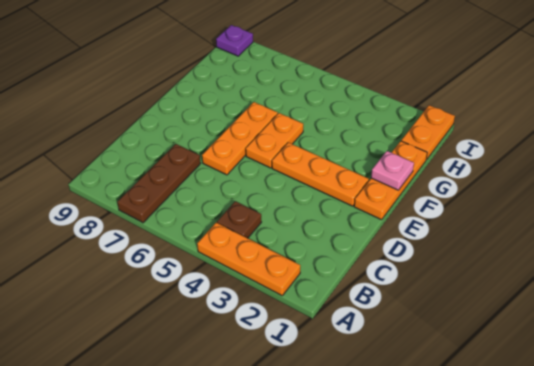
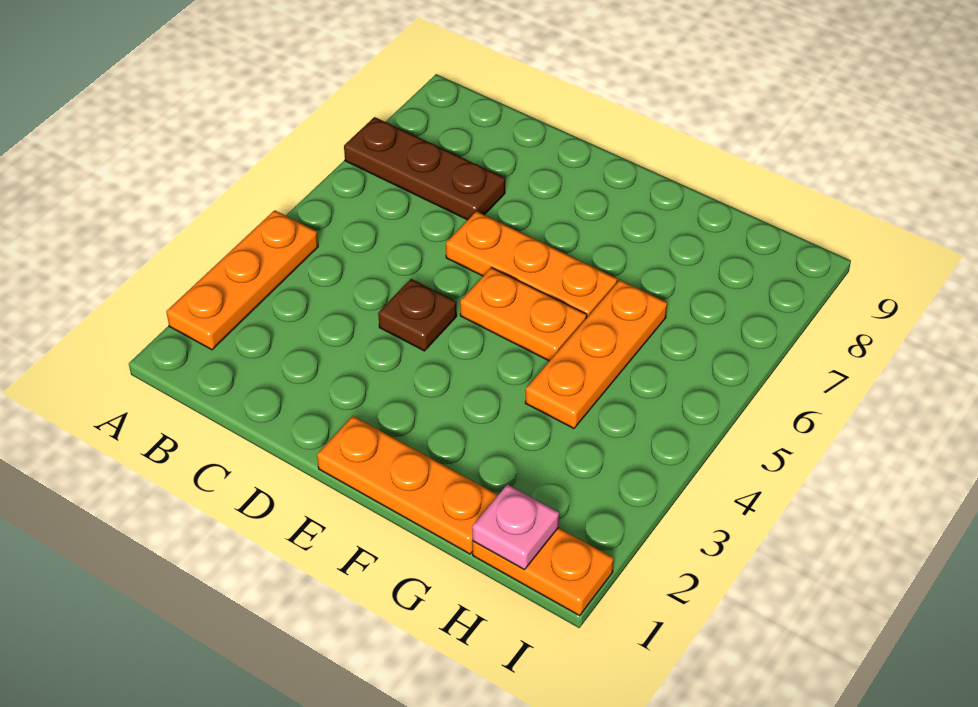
brown plate B4 level 1 -> brown plate D4 level 1
orange plate E2:E4 level 1 -> orange plate G4:G6 level 1
pink plate F1 level 2 -> pink plate H1 level 2
purple plate I9 level 1 -> none

